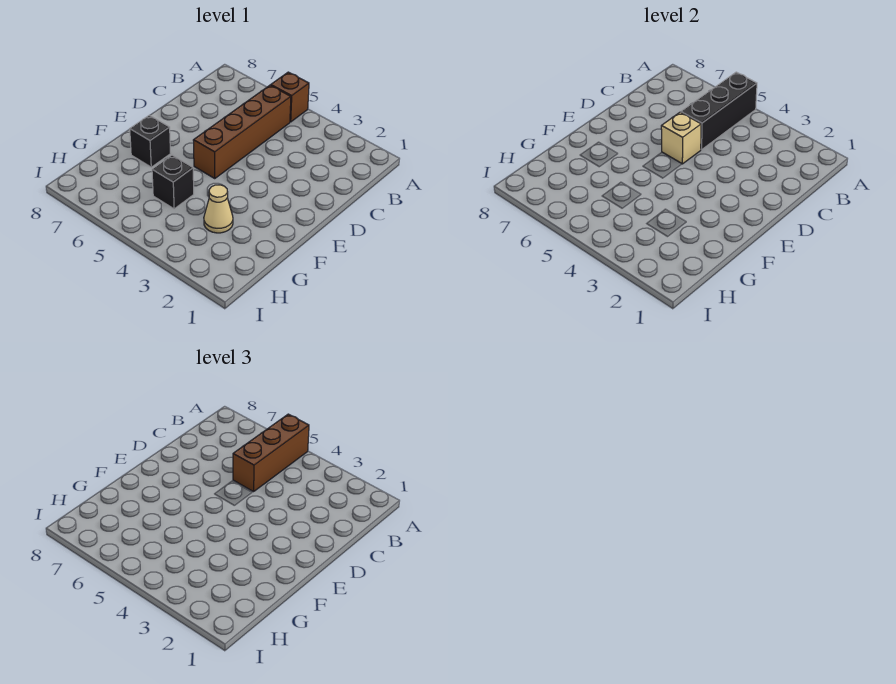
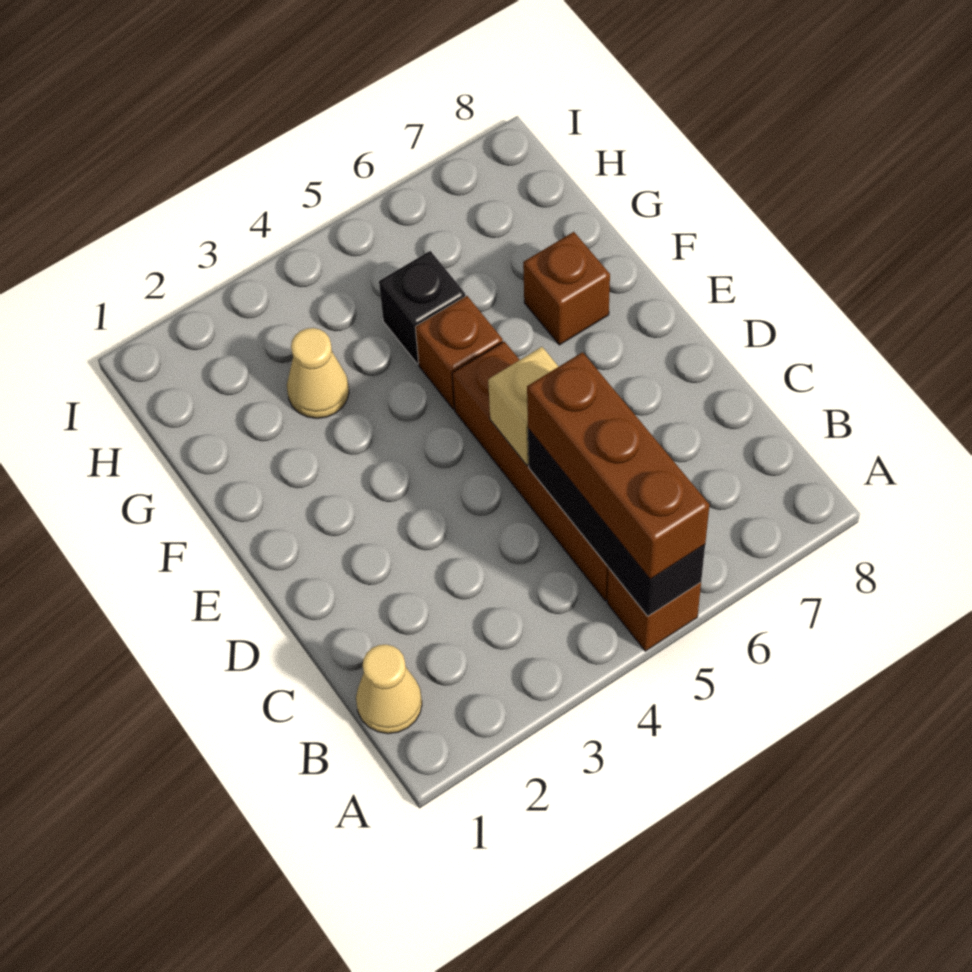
none -> tan cone B1 level 1
none -> brown brick F5 level 1
black brick F7 level 1 -> brown brick F7 level 1

